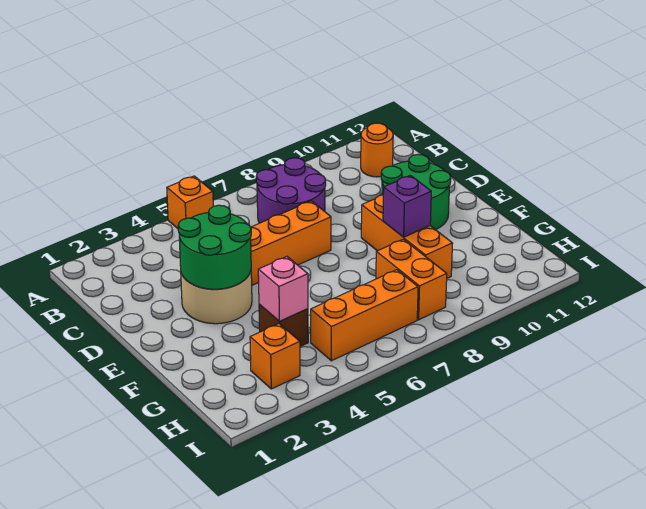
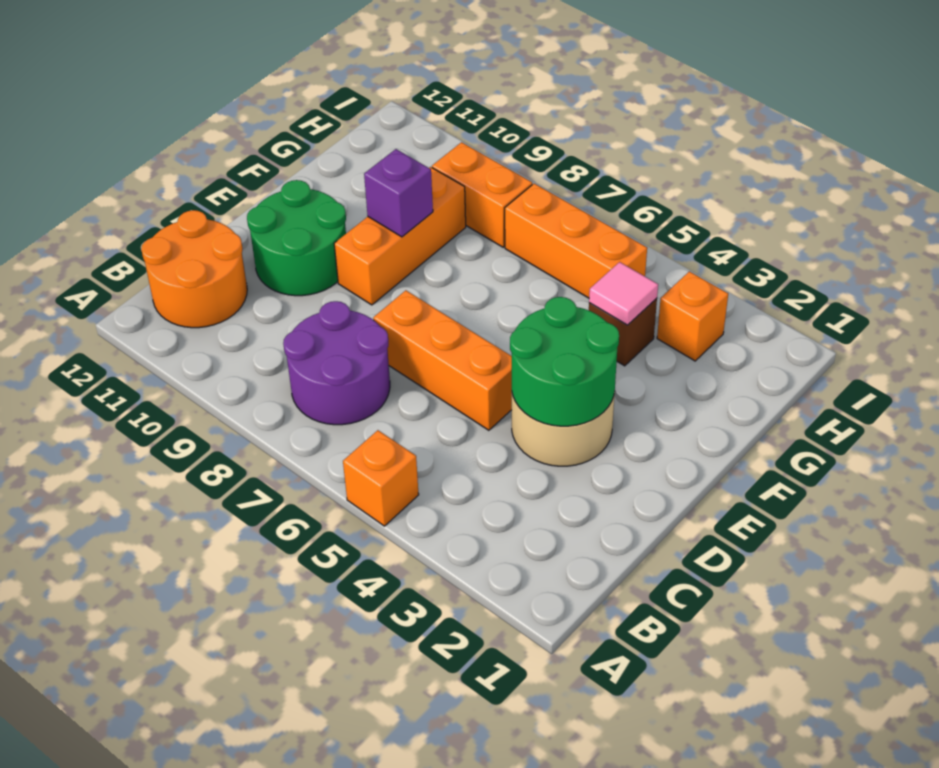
orange round brick B11 level 1 -> orange round brick B11:C12 level 1
pink brick G4 level 2 -> pink tile G4 level 2
orange brick G8:H8 level 1 -> orange brick H8:H9 level 1

